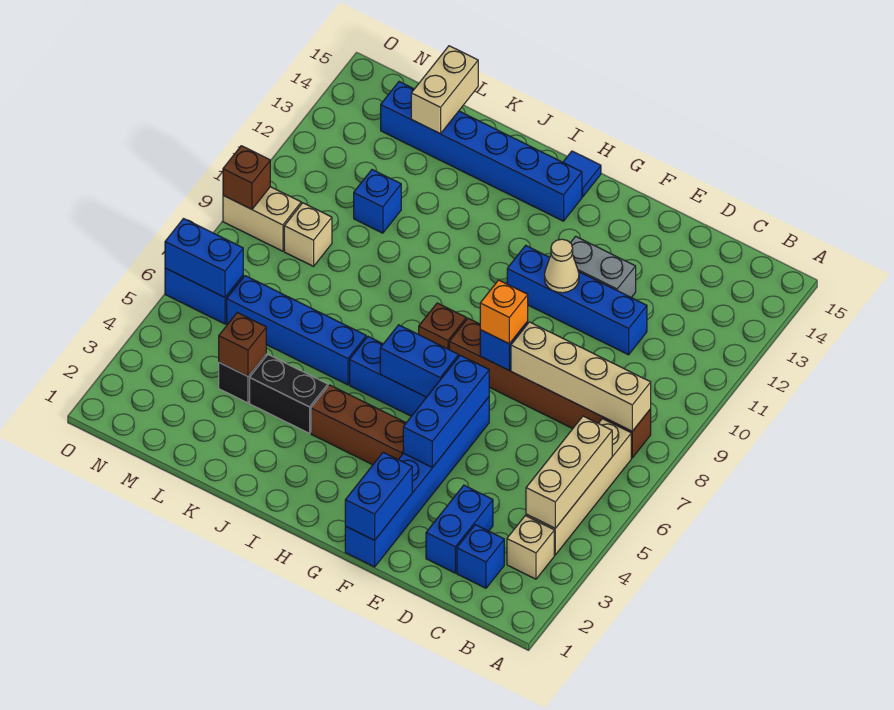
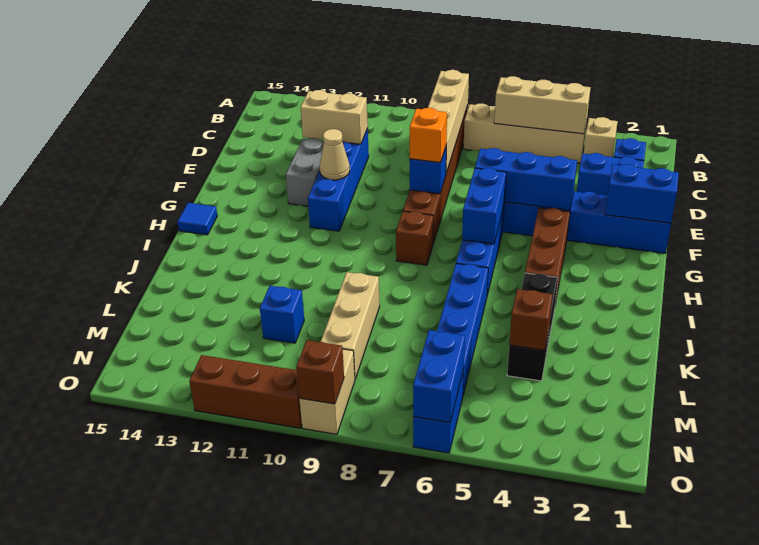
blue brick H14:M14 level 1 -> none
tan brick L14:L15 level 2 -> tan brick D11:D12 level 2
tan brick M9 level 1 -> tan brick K9:M9 level 1
none -> brown brick O10:O12 level 1

